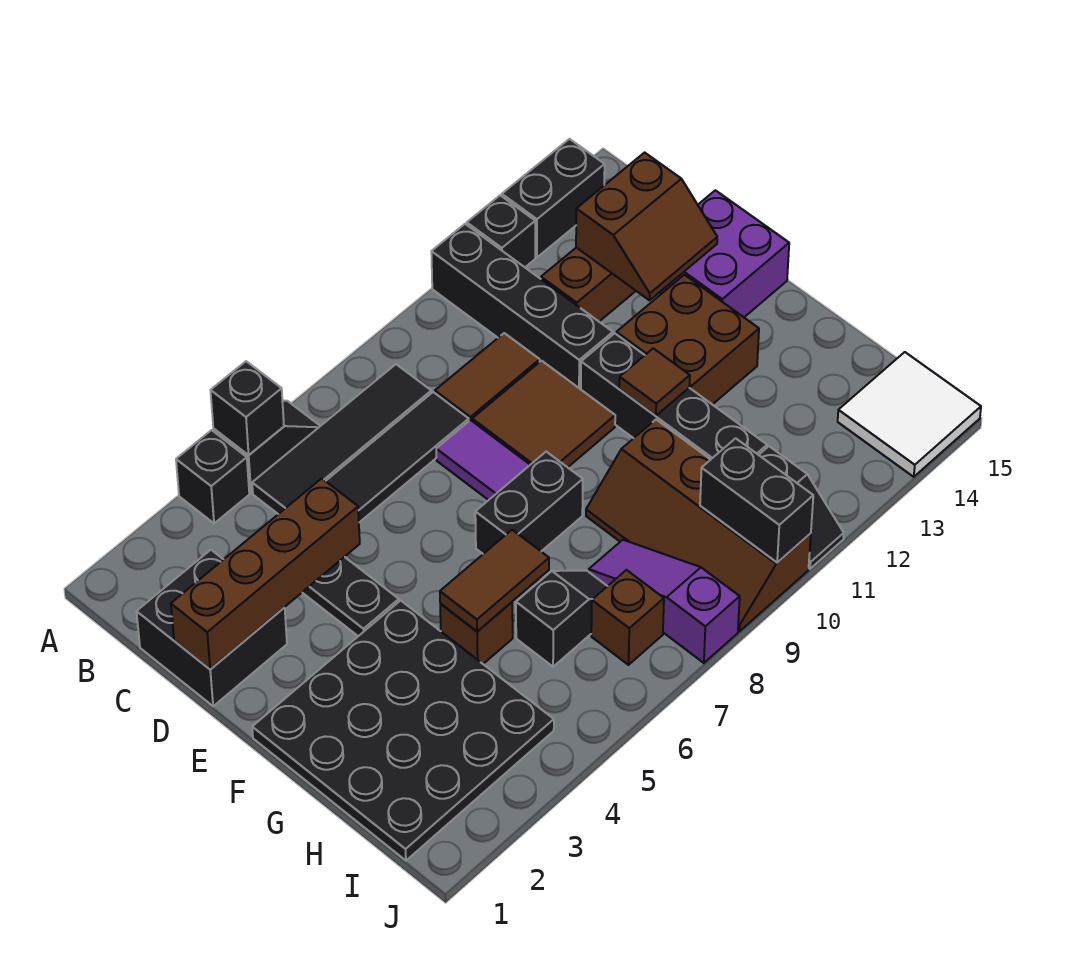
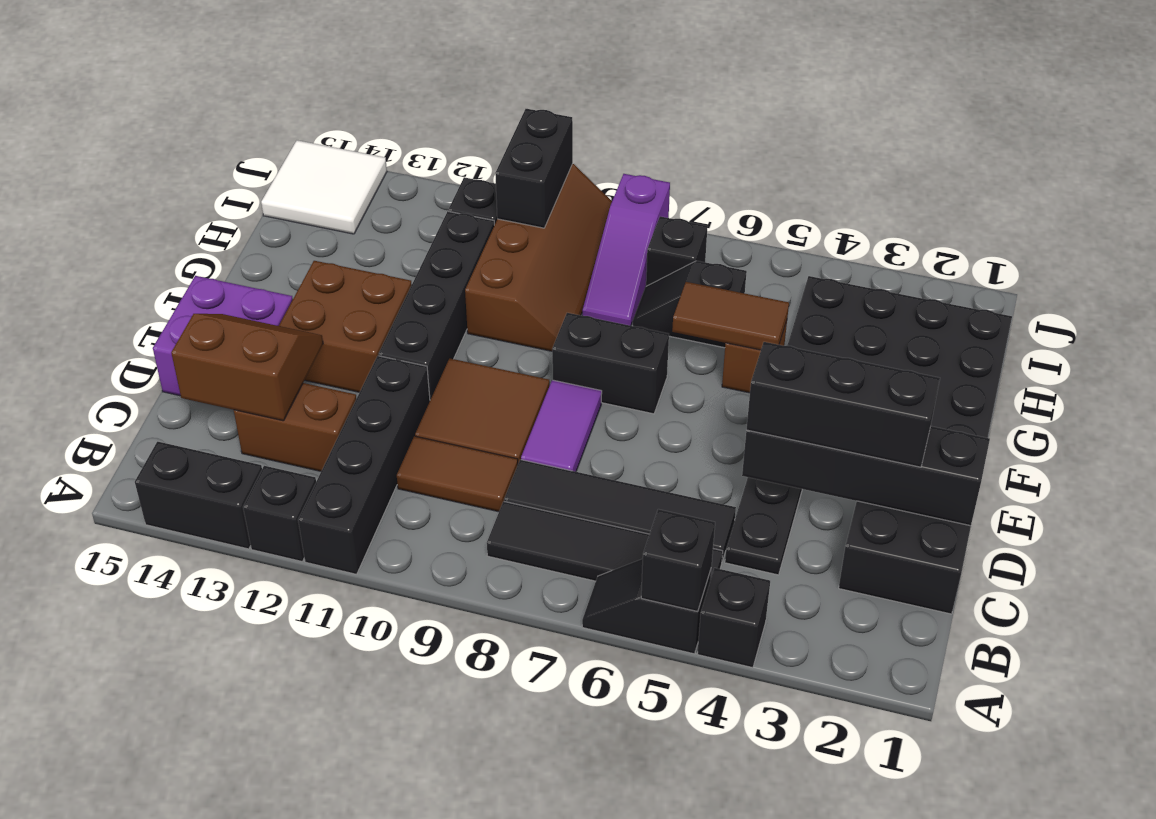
brown brick D1:D4 level 2 -> black brick D1:D4 level 2
none -> black brick D2:D4 level 3
brown tile F11 level 2 -> none
brown brick I7 level 1 -> black brick I7 level 1

